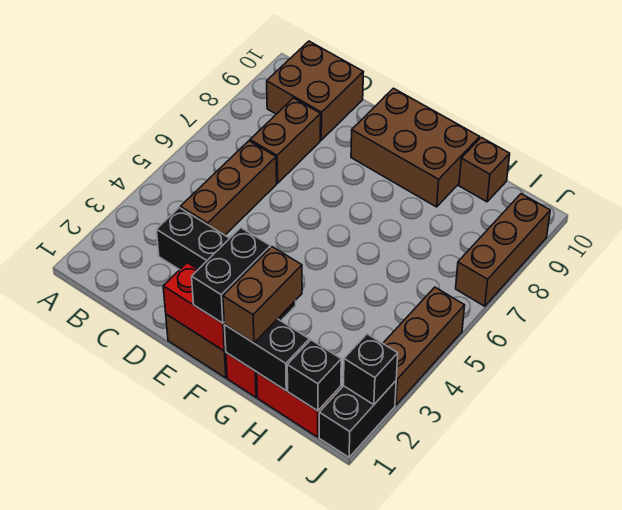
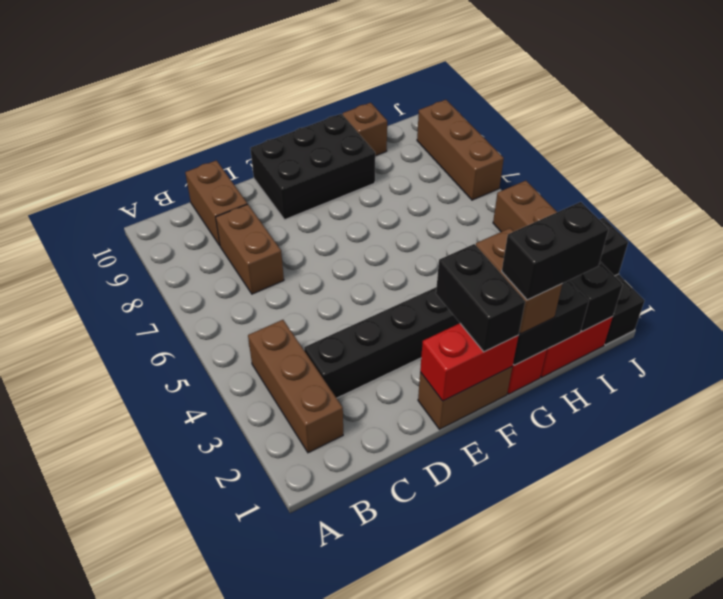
brown brick B9:C10 level 1 -> brown brick C9:C10 level 1
brown brick C4:C6 level 1 -> brown brick B2:B4 level 1
brown brick E9:G10 level 1 -> black brick E9:G10 level 1
none -> black brick G1:H1 level 4

